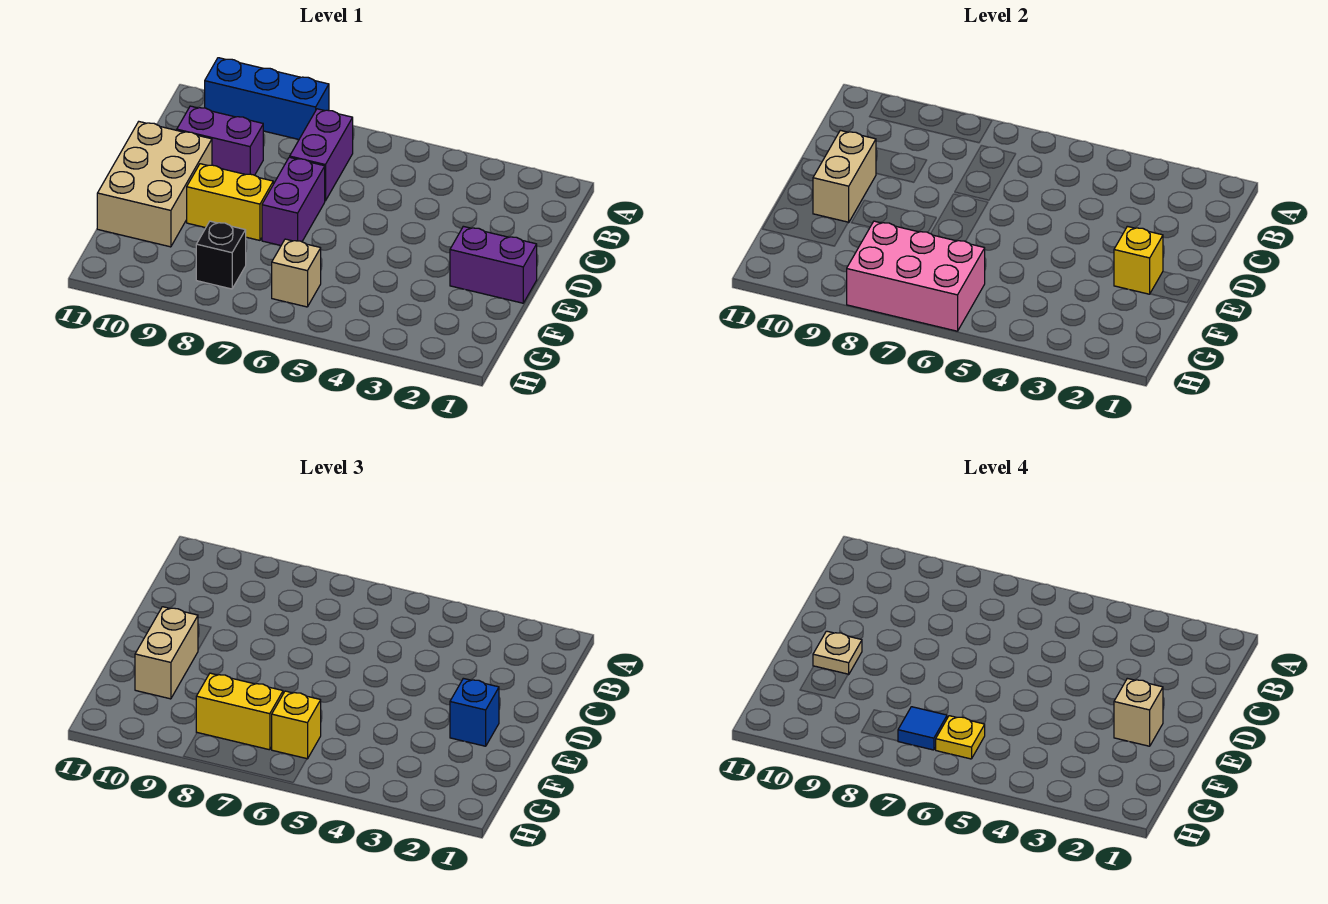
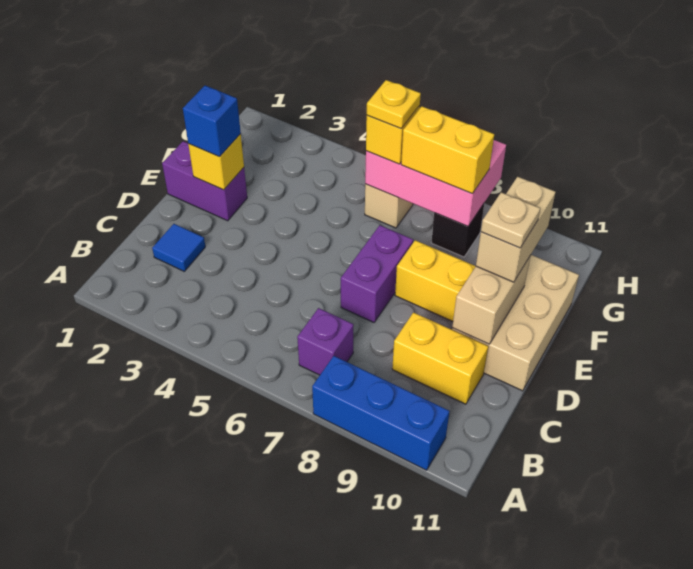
purple brick B7:C7 level 1 -> purple brick B7 level 1
purple brick C9:C10 level 1 -> yellow brick C9:C10 level 1
tan brick E2 level 4 -> none
blue tile G7 level 4 -> blue tile C2 level 1

